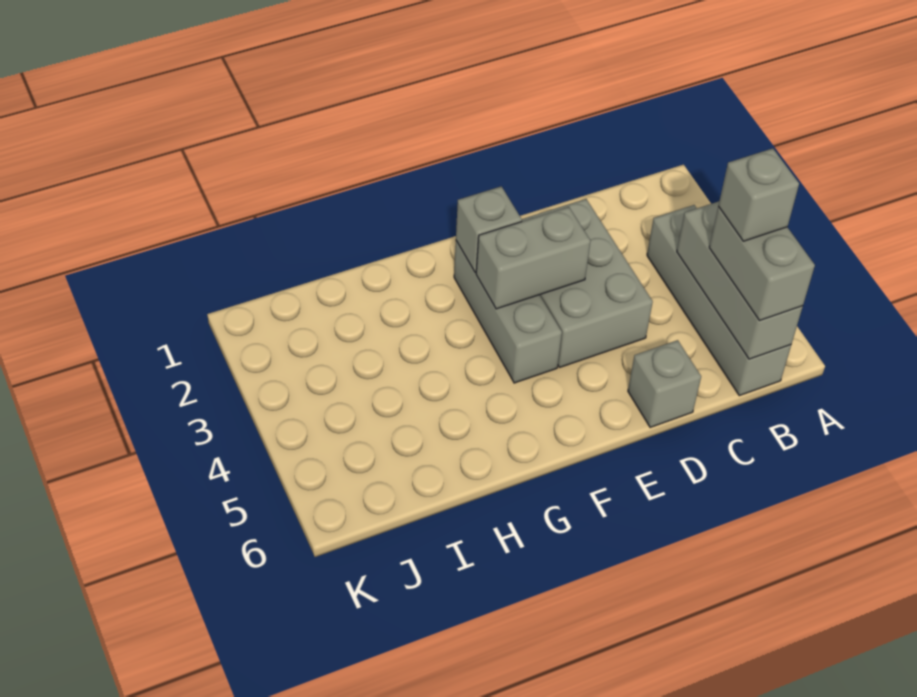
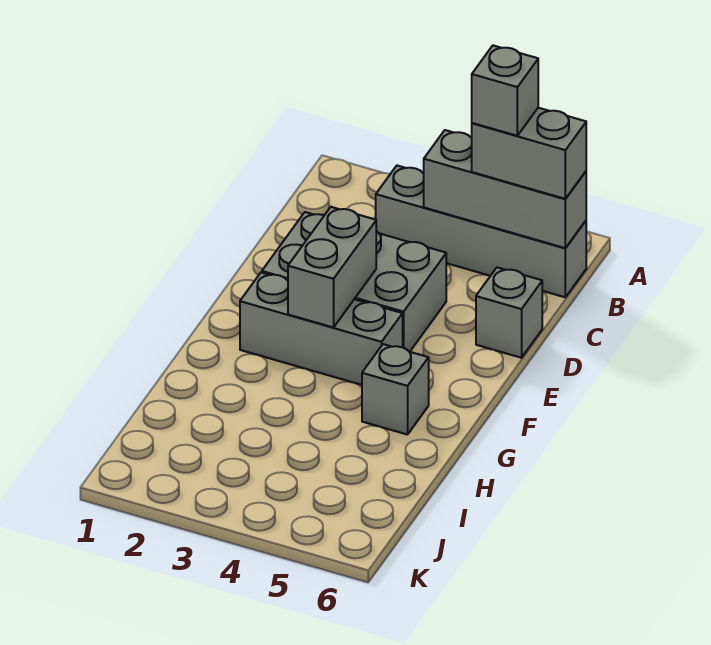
grey brick F2 level 2 -> grey brick G5 level 1

